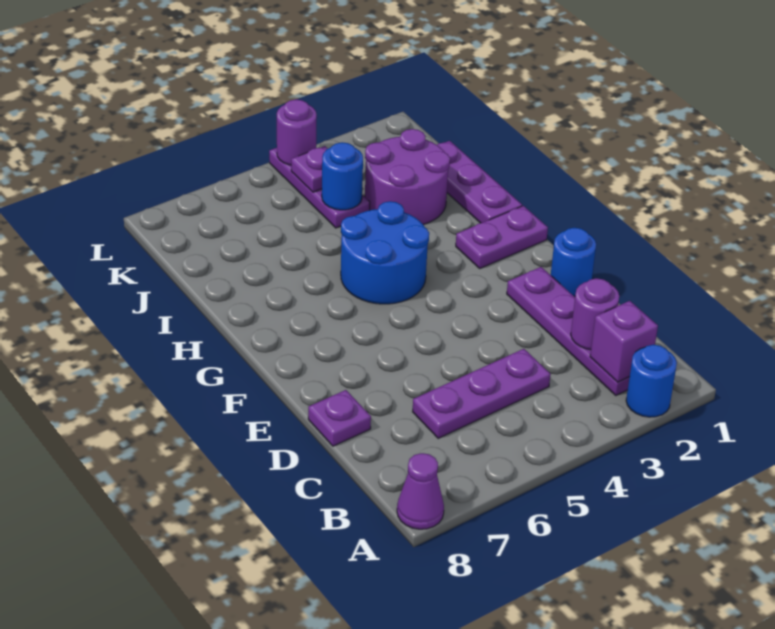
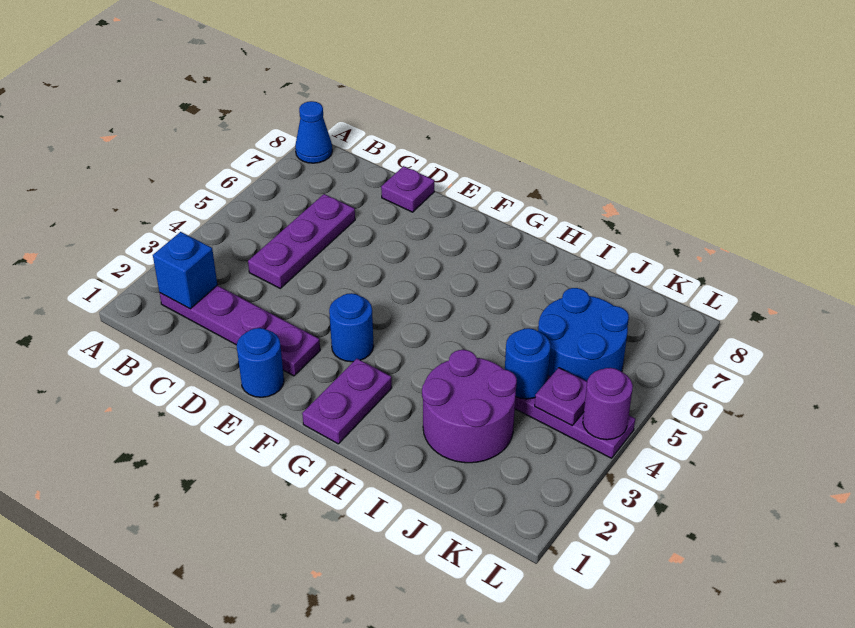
blue round brick A2 level 1 -> blue round brick F3 level 1
purple cone A8 level 1 -> blue cone A8 level 1
purple brick B2 level 2 -> blue brick B2 level 2
purple round brick C2 level 2 -> none
blue round brick G4:H5 level 1 -> blue round brick J5:K6 level 1
purple plate H1:J1 level 1 -> none

